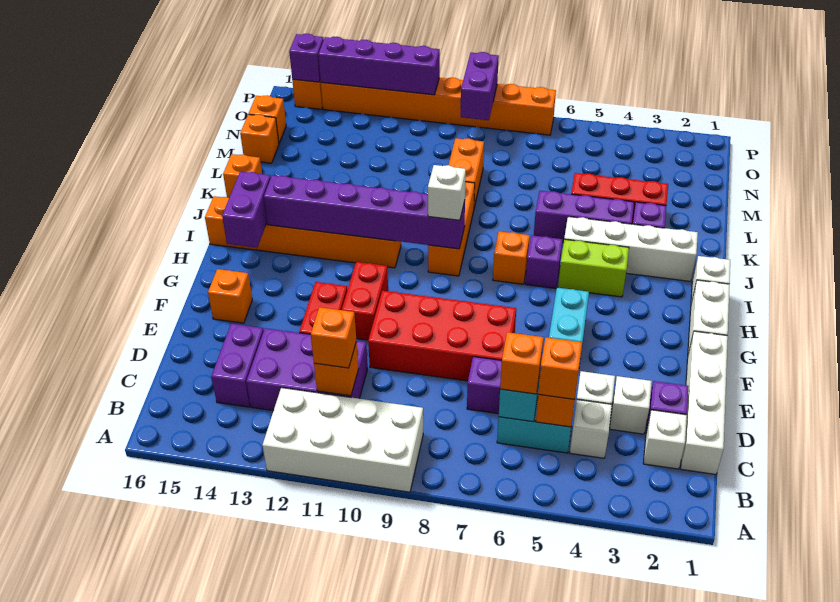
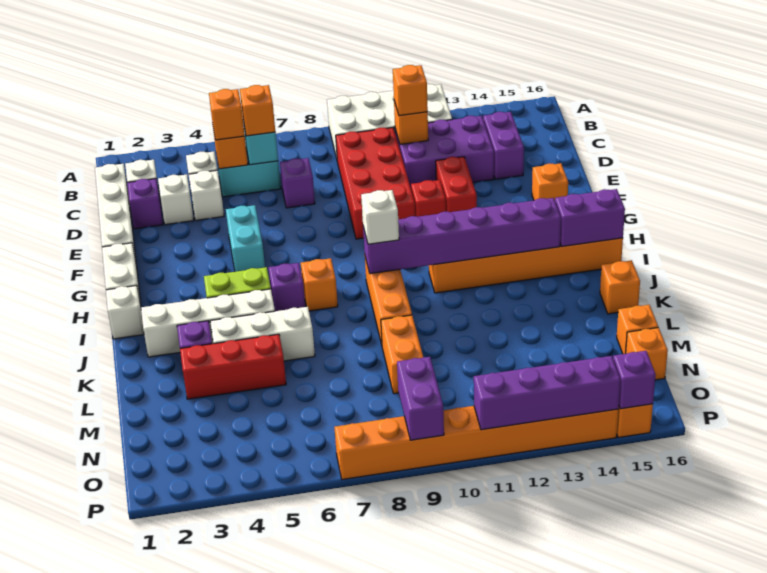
red brick E7:F10 level 1 -> red brick C9:F10 level 1
red brick F11:G11 level 1 -> red brick F11 level 1
purple brick H15:I15 level 2 -> purple brick I15:I16 level 2
purple brick K4:K6 level 1 -> white brick K4:K6 level 1

